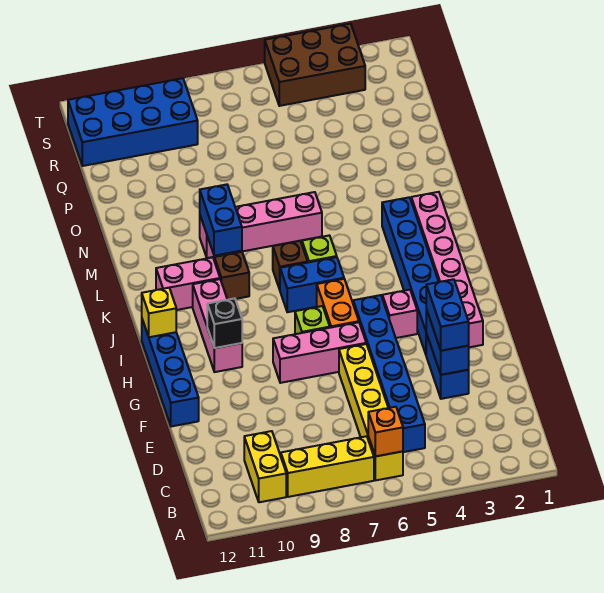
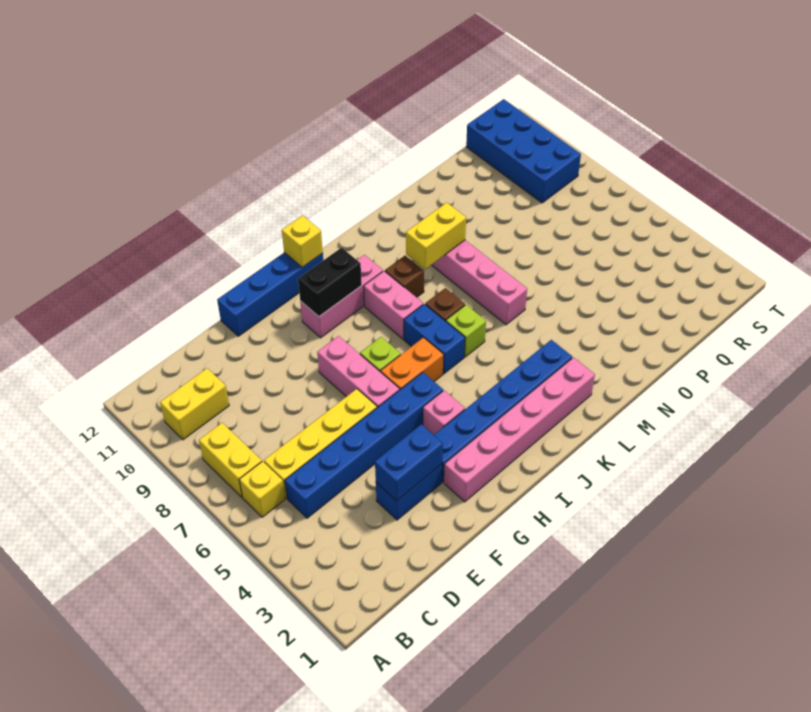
orange brick B6 level 2 -> none
yellow brick B7:B9 level 1 -> yellow brick B7:B8 level 1
blue brick E3:F3 level 3 -> none
black brick H10 level 2 -> black brick H10:I10 level 2
pink brick K10:K11 level 1 -> pink brick J8:J9 level 1
blue brick L9:M9 level 2 -> yellow brick L9:M9 level 2
brown brick S3:T5 level 1 -> none

